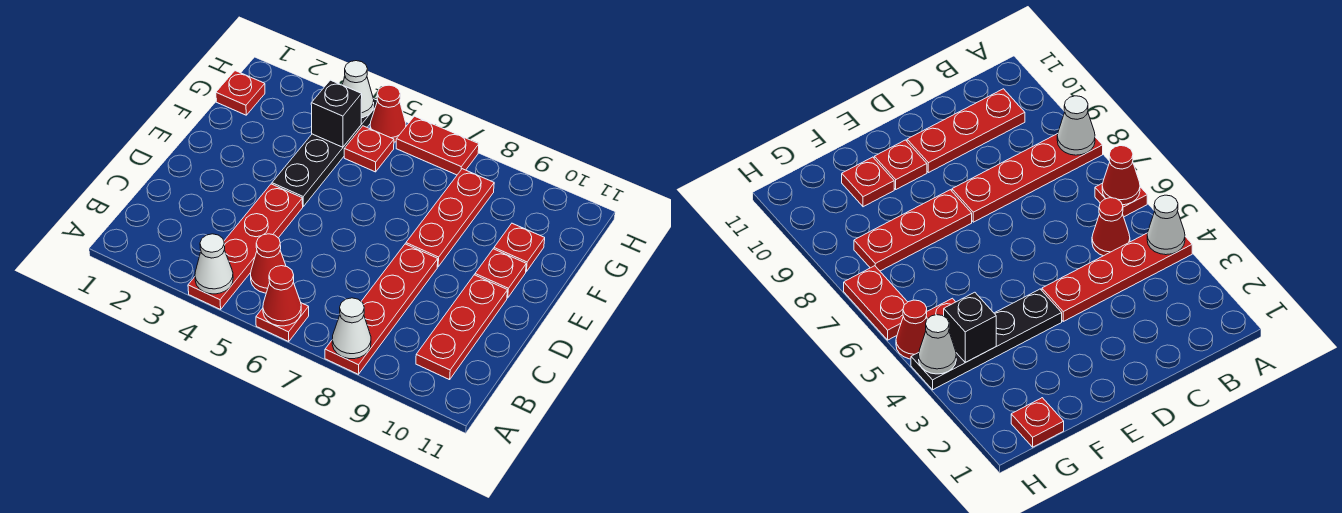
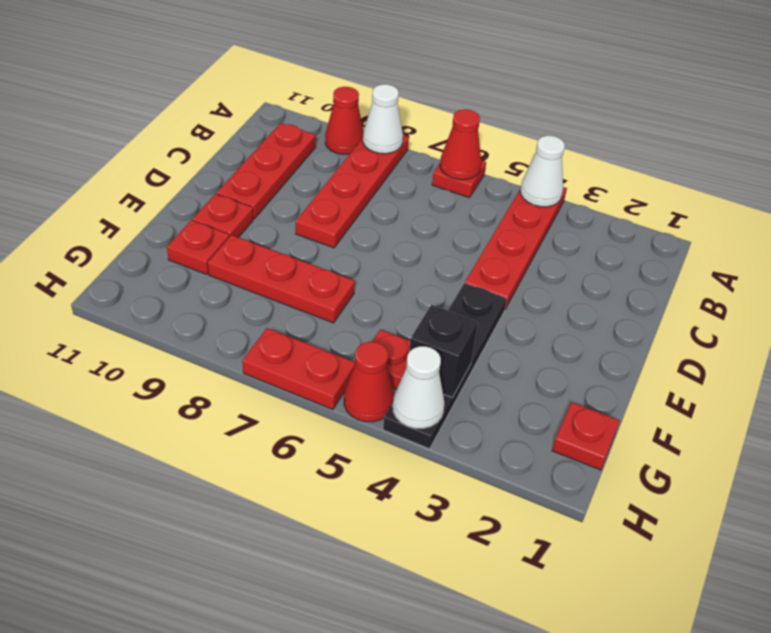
red cone B5 level 1 -> red cone A9 level 1
red plate E8:G8 level 1 -> red plate F7:F9 level 1

